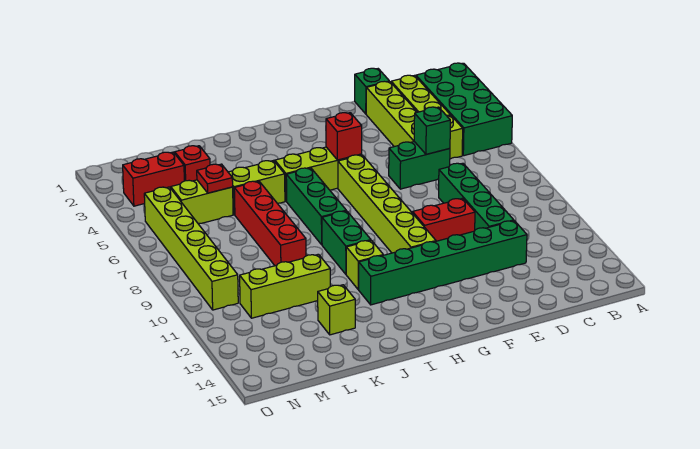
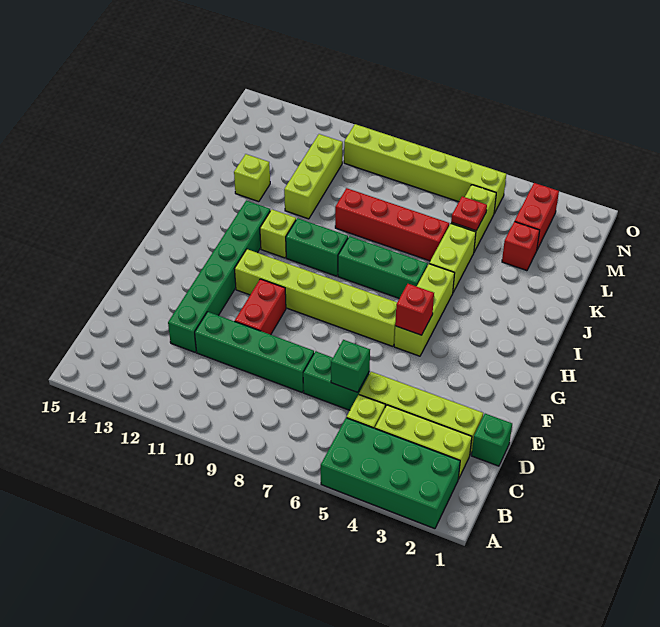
green brick D6:E6 level 1 -> green brick D6:D7 level 1

